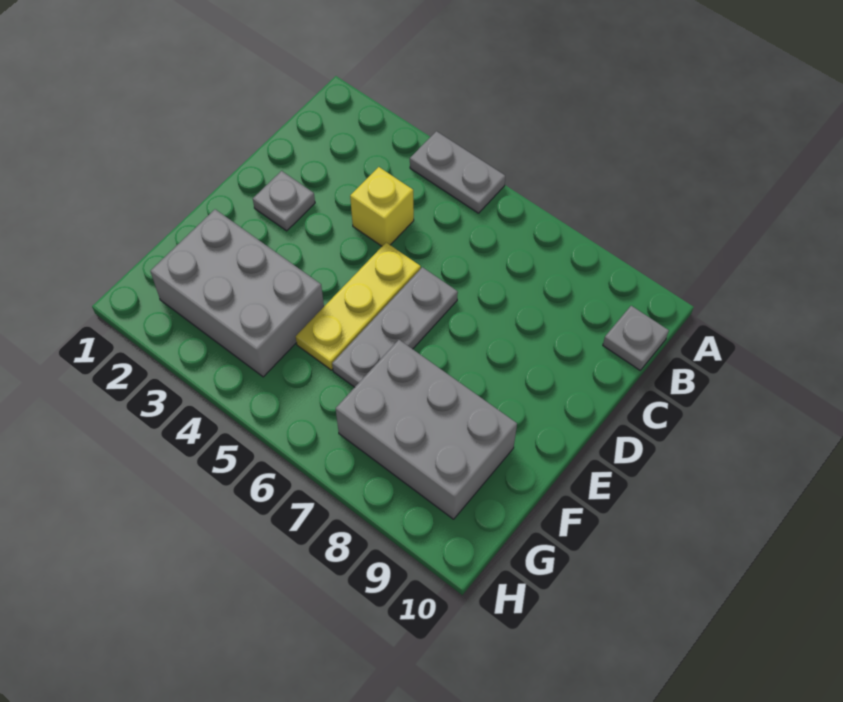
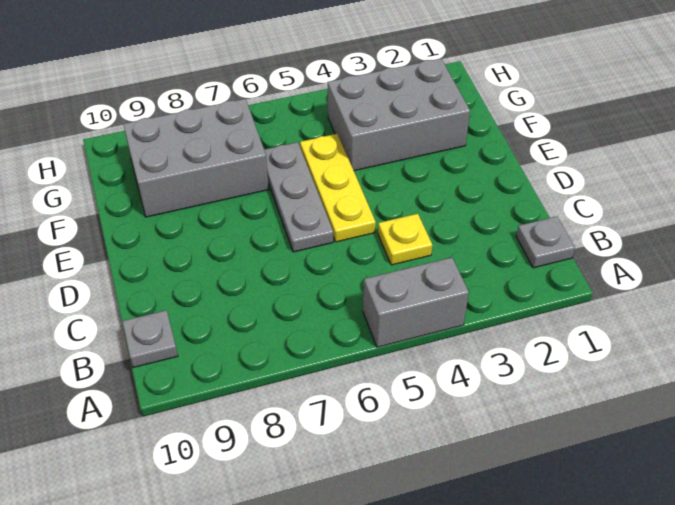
grey plate A4:A5 level 1 -> grey brick A4:A5 level 1
yellow brick C4 level 1 -> yellow plate C4 level 1
grey plate D2 level 1 -> grey plate B1 level 1

